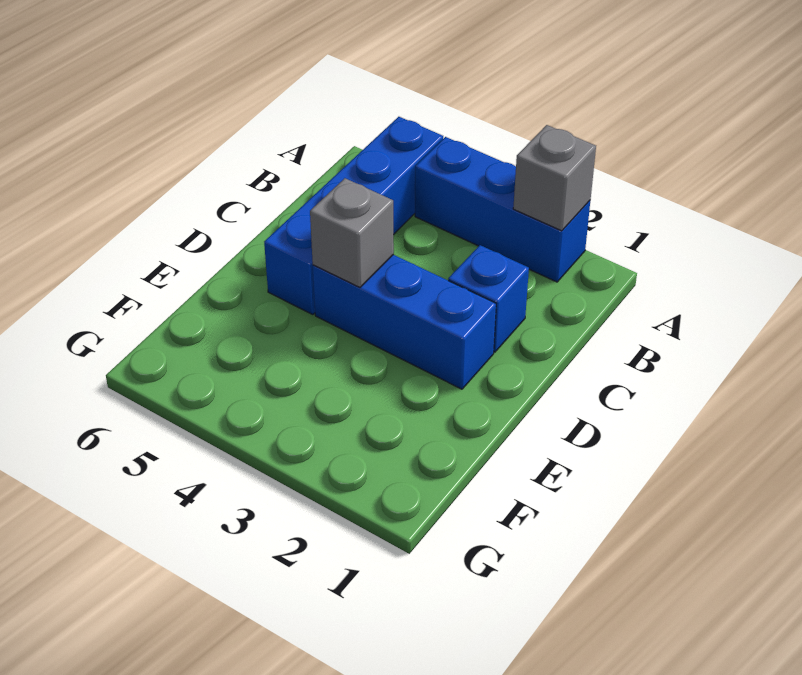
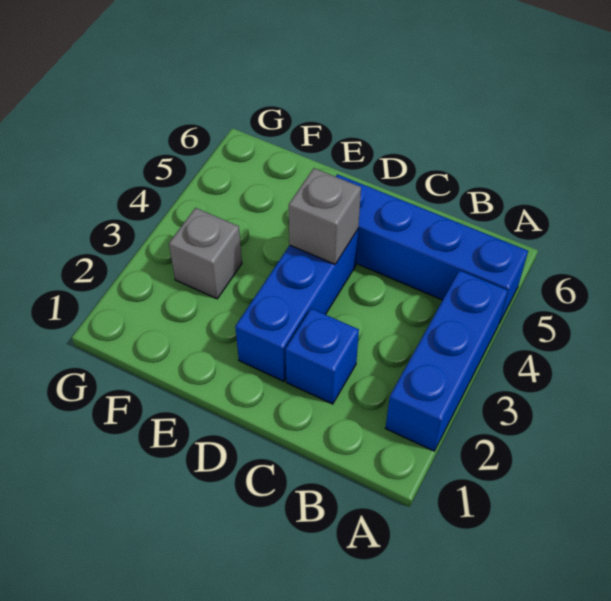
grey brick A2 level 2 -> grey brick F3 level 1

